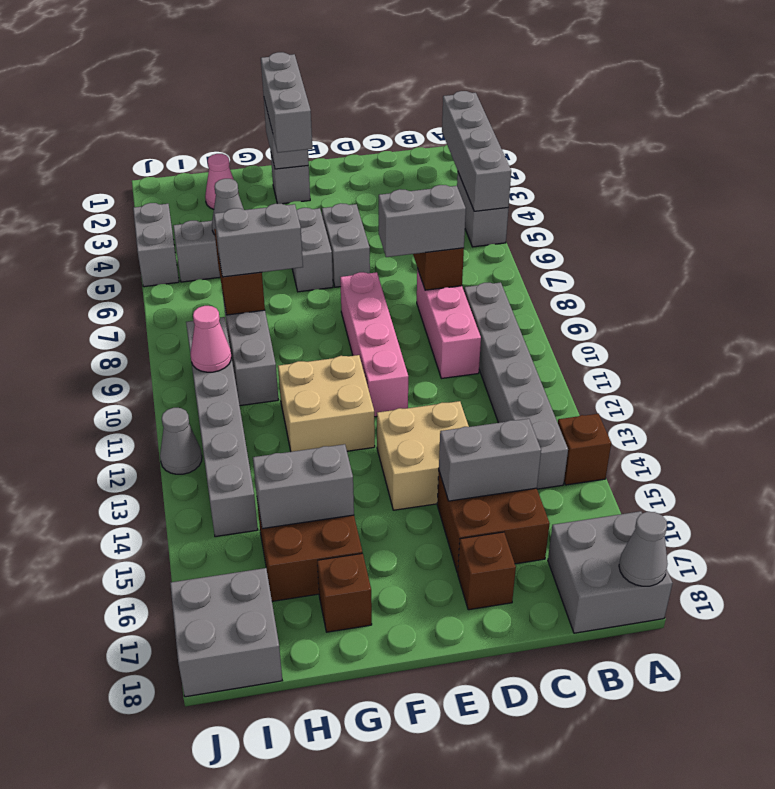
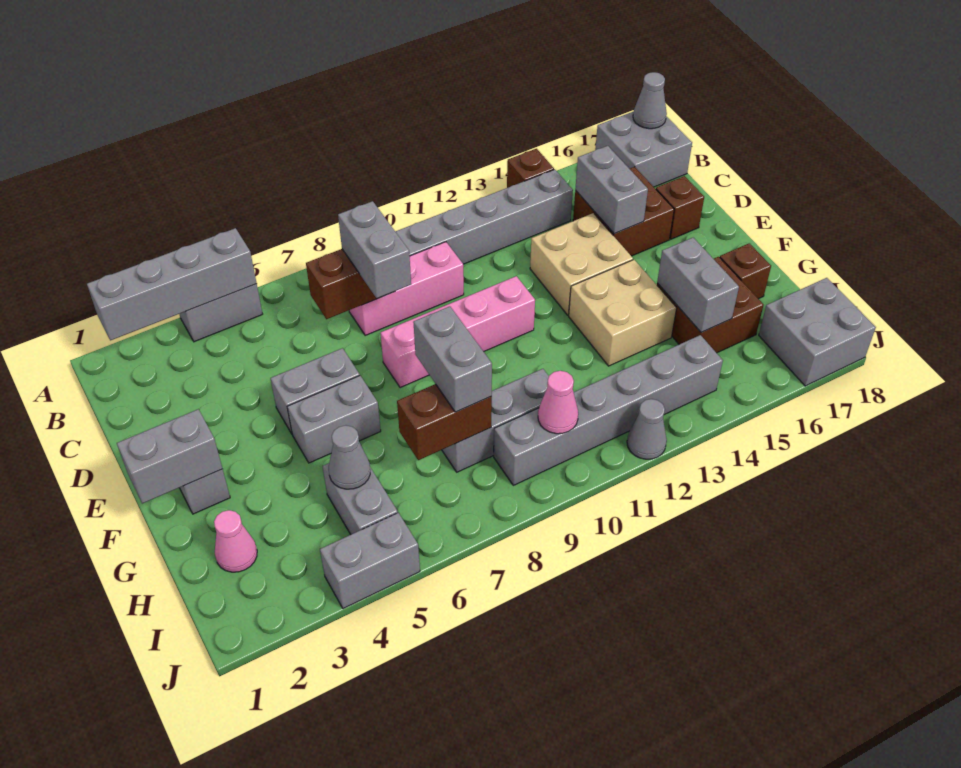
grey brick F1:F3 level 3 -> none
tan brick F11:G12 level 1 -> tan brick F13:G14 level 1

